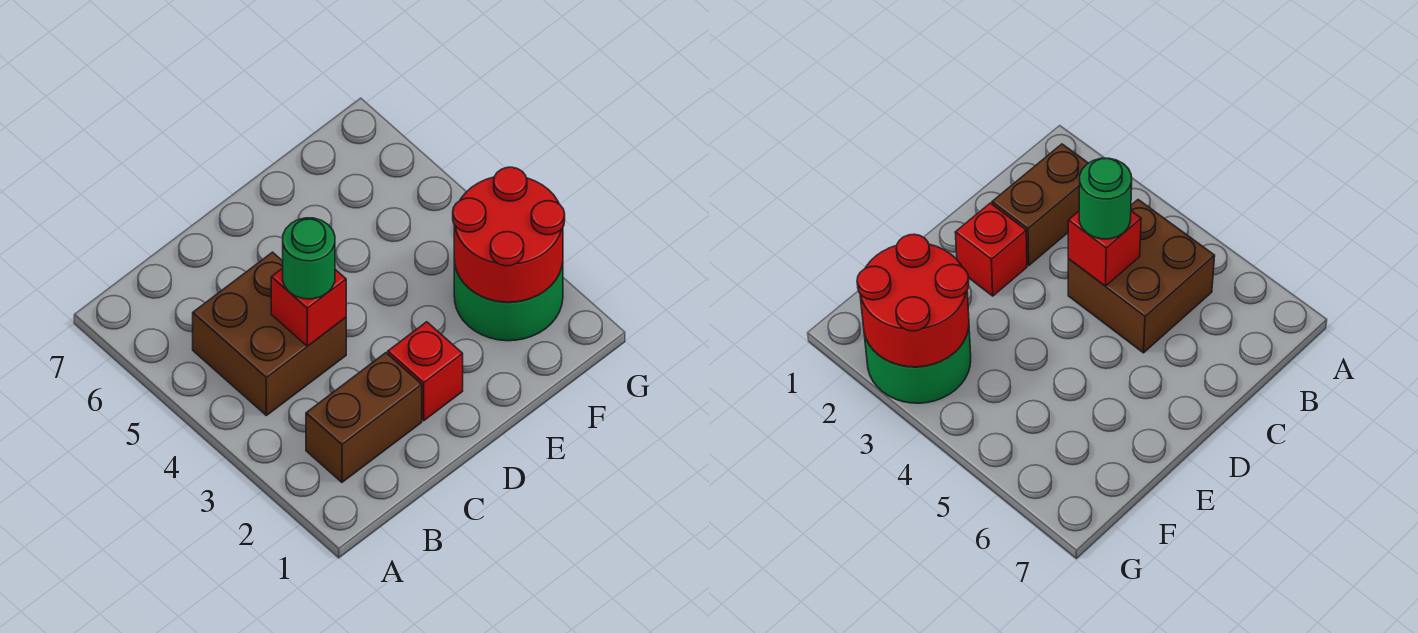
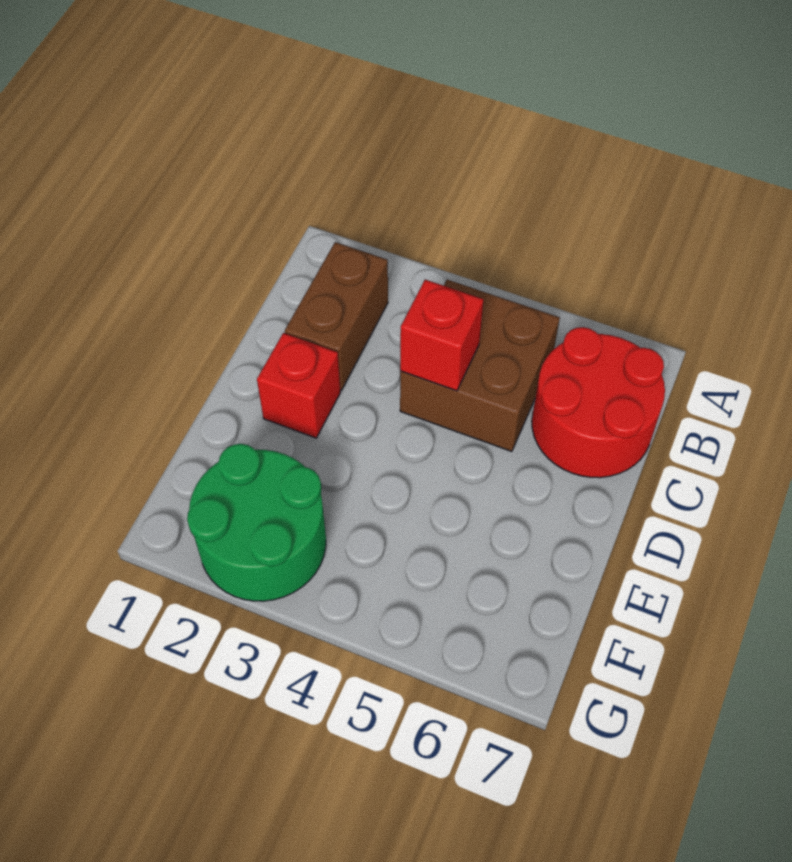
green round brick C4 level 3 -> none
red round brick F2:G3 level 2 -> red round brick B6:C7 level 1

